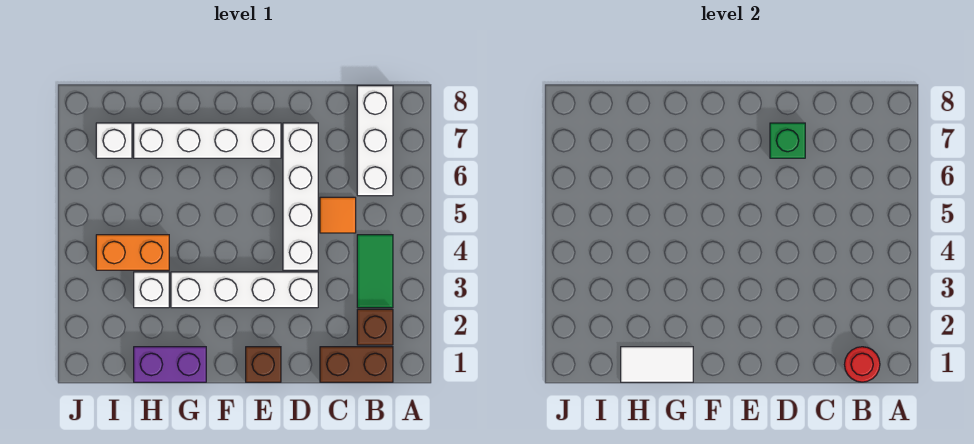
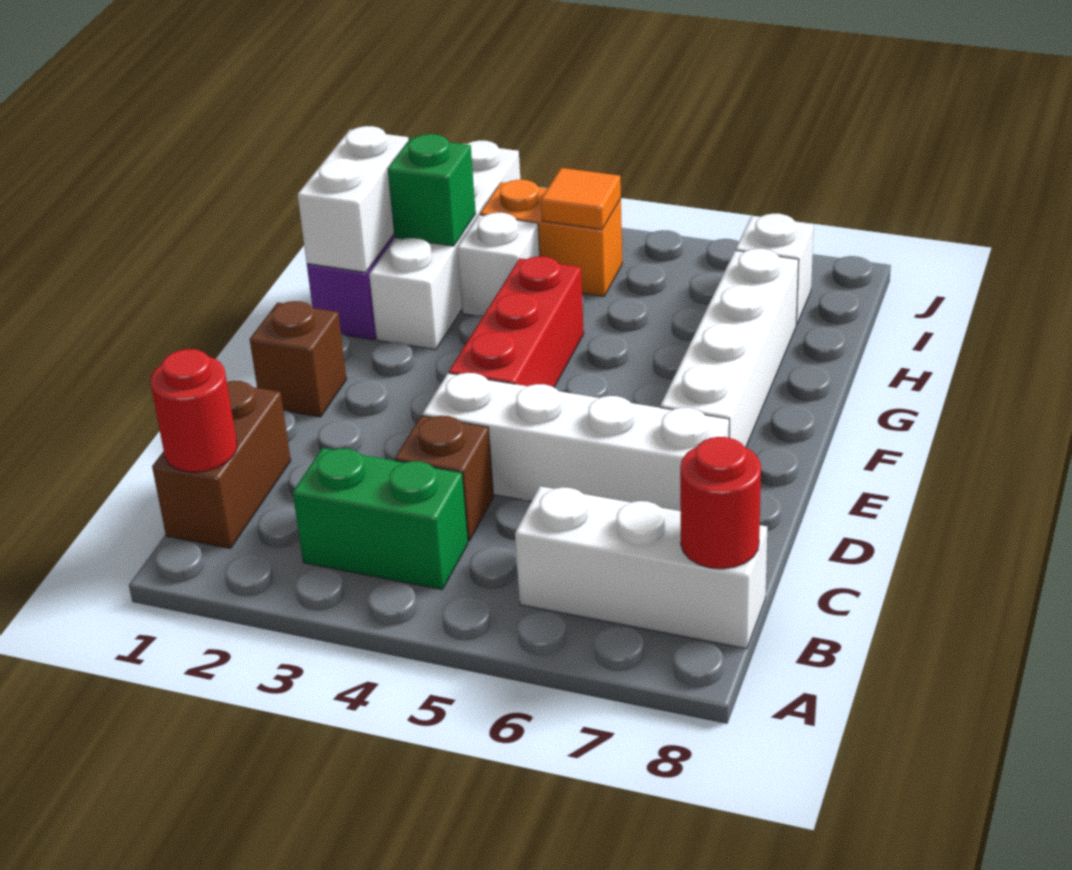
brown brick B2 level 1 -> brown brick C4 level 1
green tile B3:B4 level 1 -> green brick B3:B4 level 1
none -> red round brick B8 level 2
orange tile C5 level 1 -> orange tile I4 level 2
white brick D3:G3 level 1 -> white brick G2:J2 level 1
green brick D7 level 2 -> green brick H2 level 2
none -> red brick E4:G4 level 1
white tile G1:H1 level 2 -> white brick G1:H1 level 2
orange brick H4:I4 level 1 -> orange brick I3:I4 level 1

